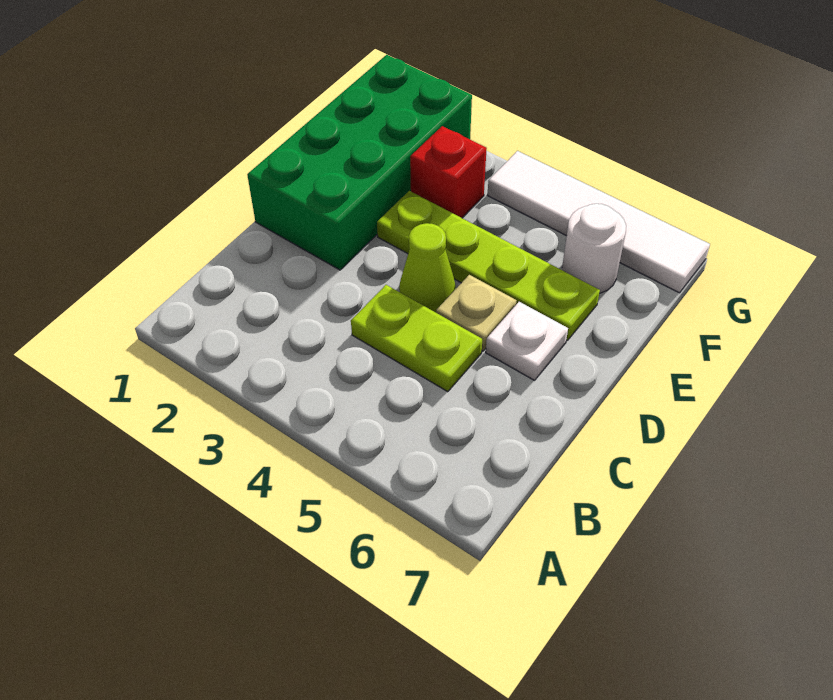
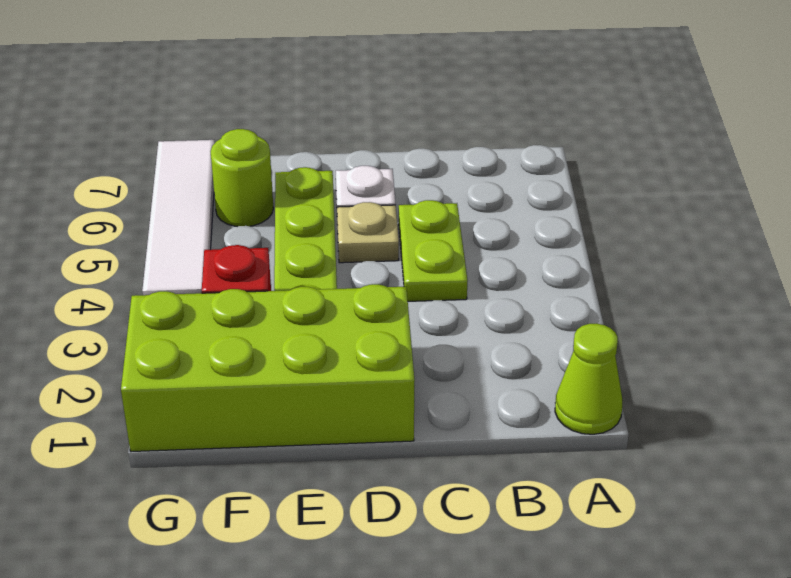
green brick D1:G2 level 1 -> lime brick D1:G2 level 1
lime cone D4 level 1 -> lime cone A1 level 1
white round brick F6 level 1 -> lime round brick F6 level 1

